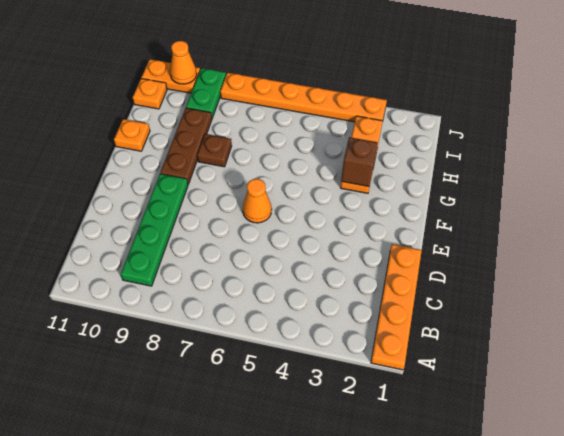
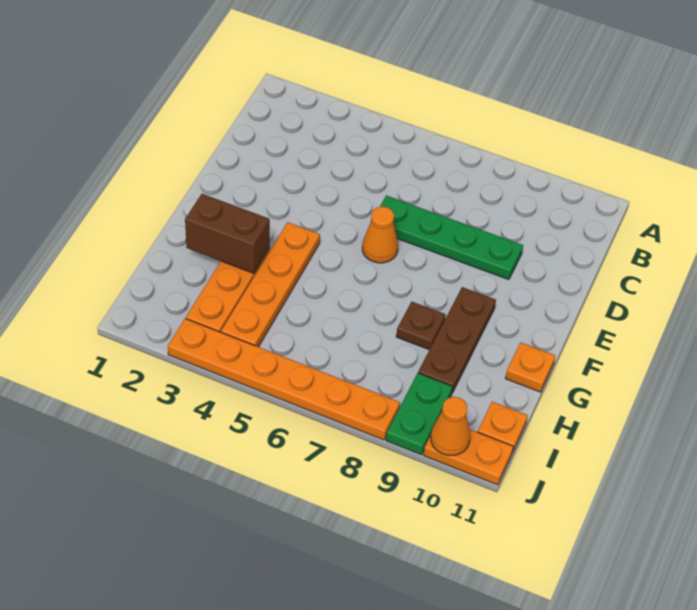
orange plate A1:D1 level 1 -> orange plate F4:I4 level 1
green plate B9:E9 level 1 -> green plate D6:D9 level 1
brown brick G3 level 2 -> brown brick G2:G3 level 2

